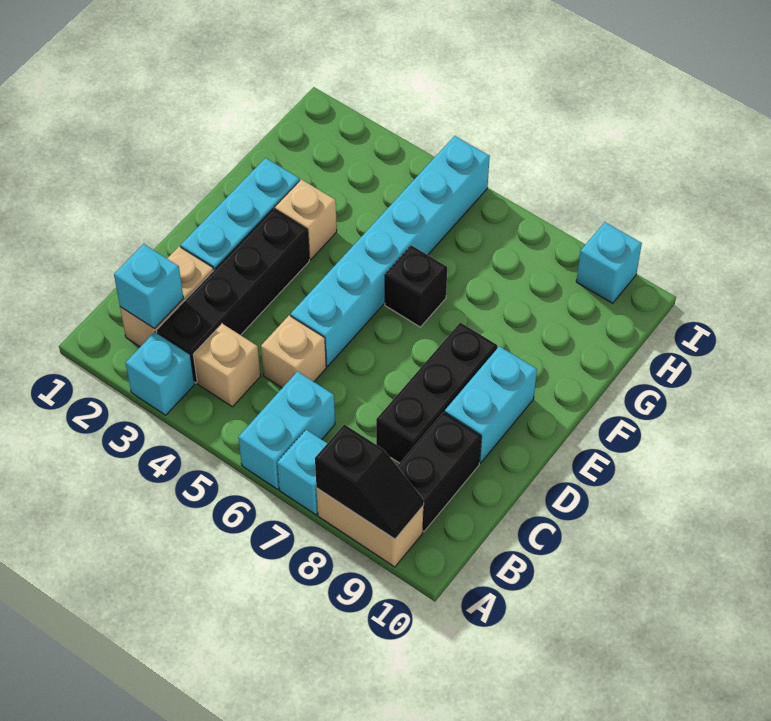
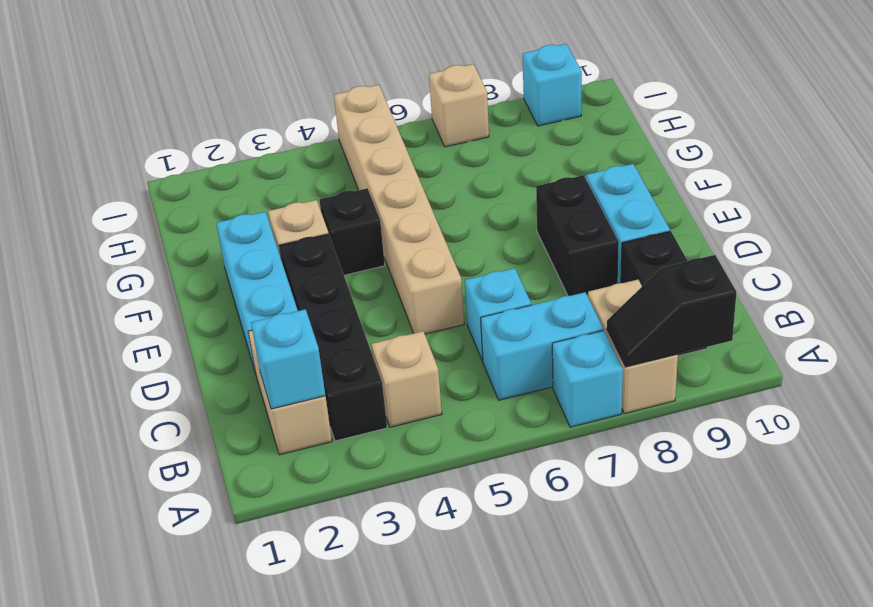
cyan brick A3 level 1 -> cyan brick C6 level 1
cyan brick A6:B6 level 1 -> cyan brick B6:B7 level 1
tan brick A8:A9 level 1 -> tan brick A8:B8 level 1
black slope A8:A9 level 2 top 8 -> black slope A8:A9 level 2 top 9
tan brick C5 level 1 -> tan brick I7 level 1
black brick C8:E8 level 1 -> black brick D8:E8 level 1
cyan brick D5:I5 level 1 -> tan brick D5:I5 level 1
black brick F6 level 1 -> black brick F4 level 1

